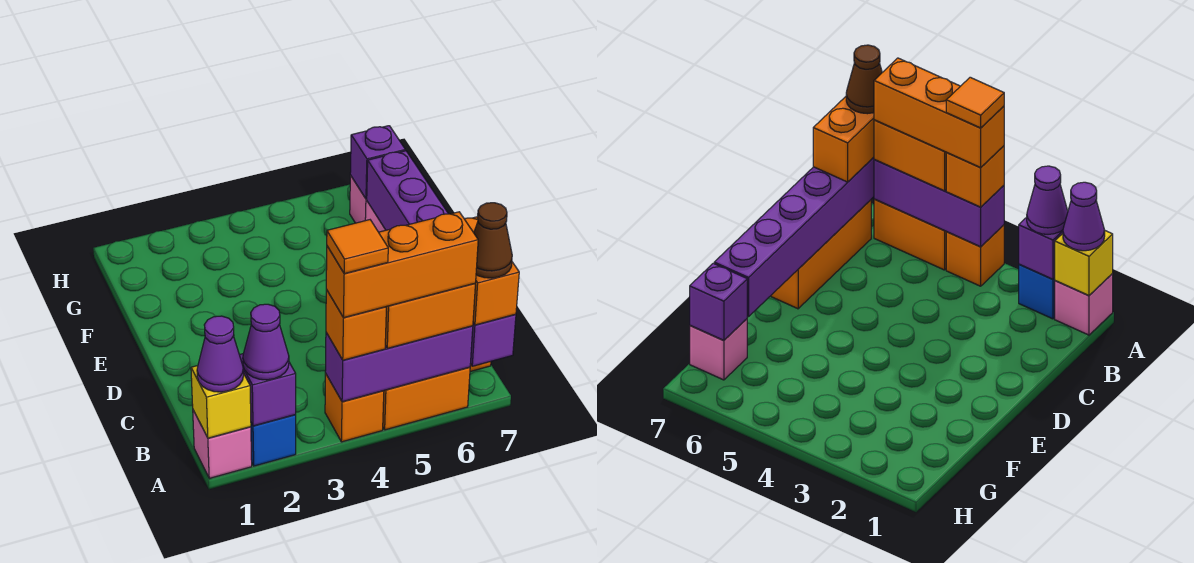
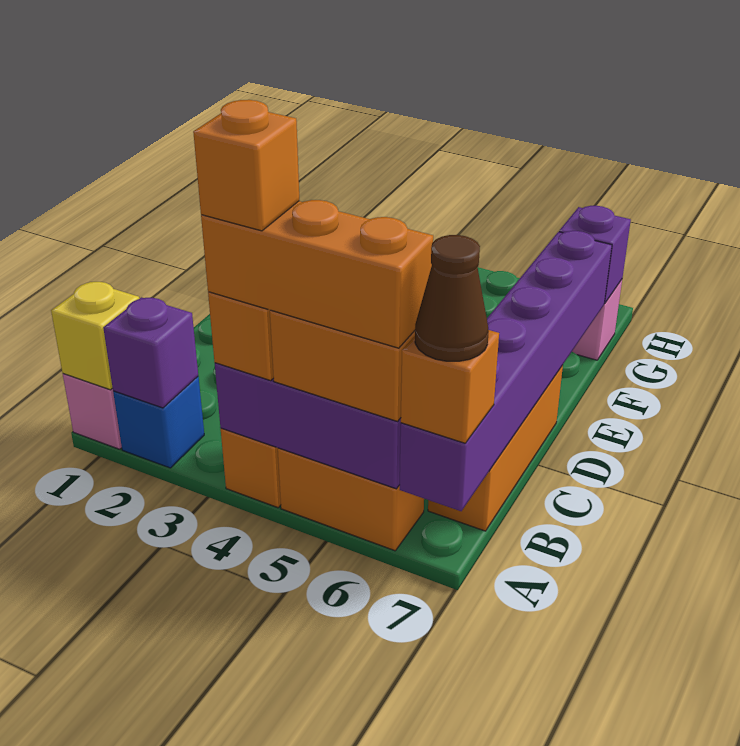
purple cone A1 level 3 -> none
purple cone A2 level 3 -> none
orange tile A4 level 5 -> orange brick A4 level 5
orange brick A7:B7 level 3 -> orange brick A7 level 3

